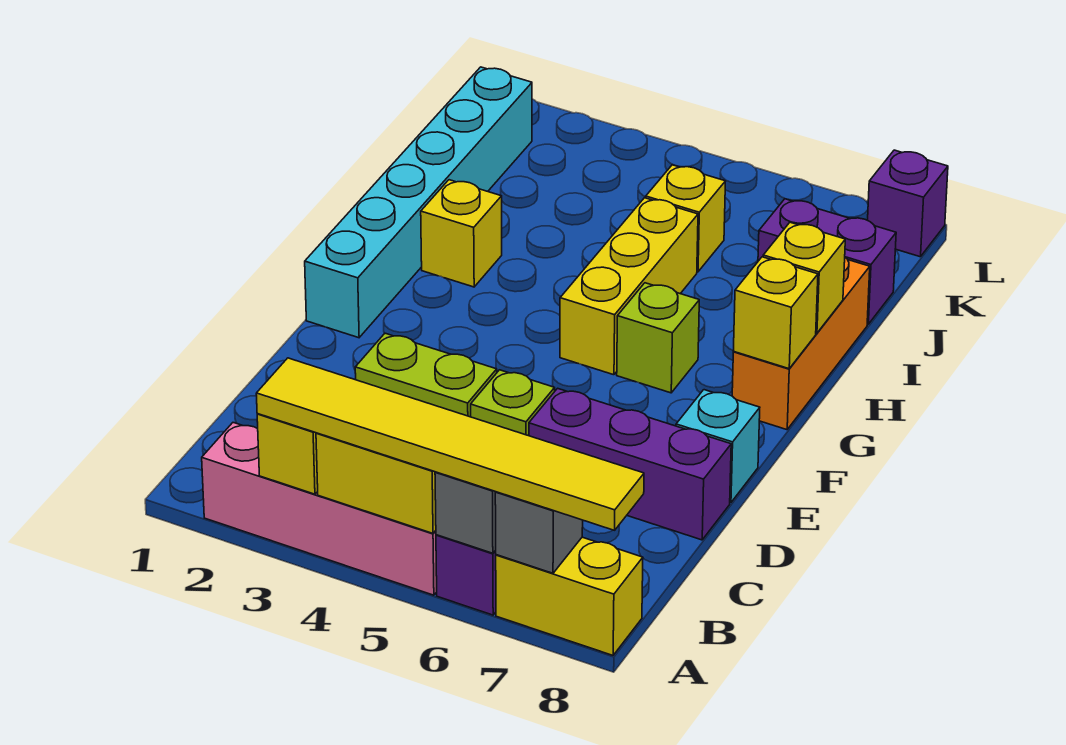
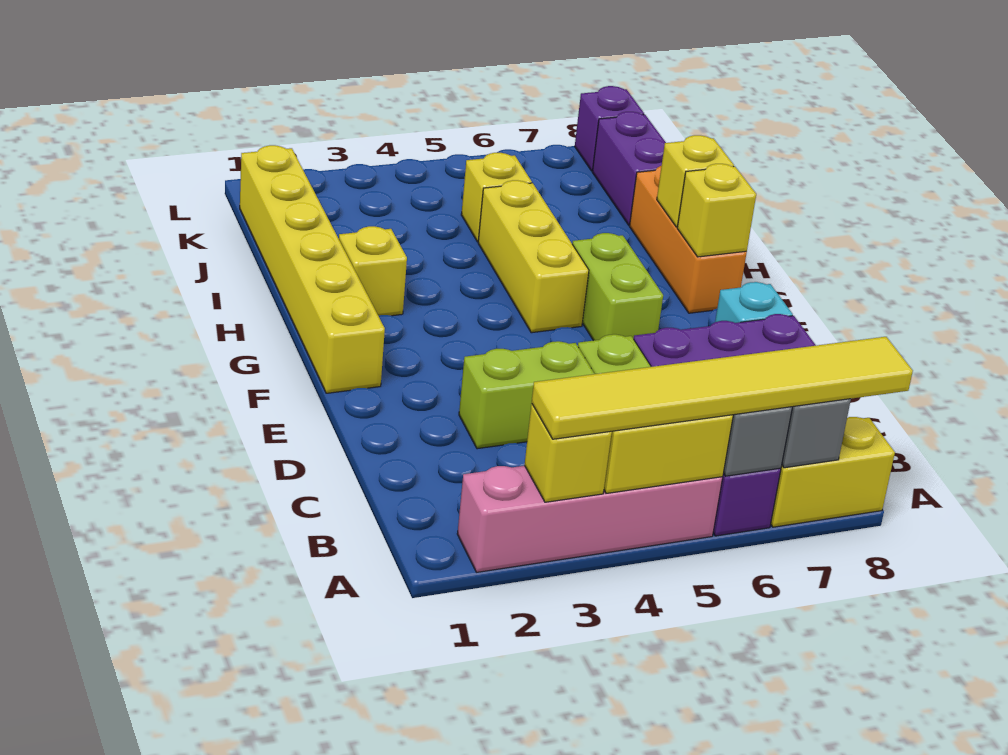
cyan brick F1:K1 level 1 -> yellow brick F1:K1 level 1
lime brick G6 level 1 -> lime brick F6:G6 level 1
purple brick J7:J8 level 1 -> purple brick J8:K8 level 1

